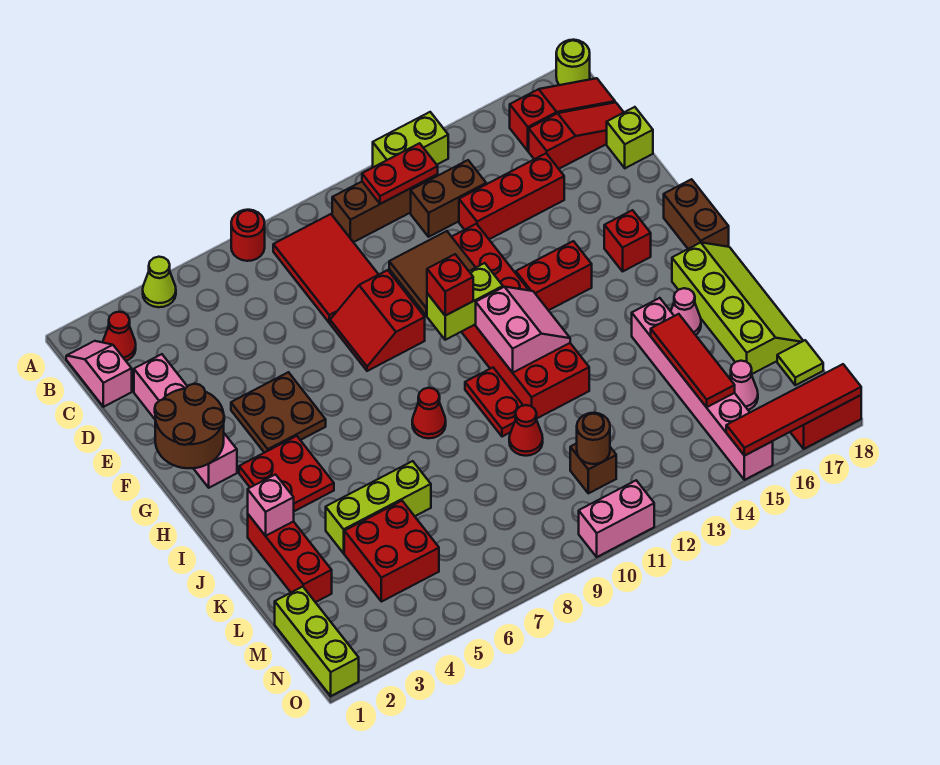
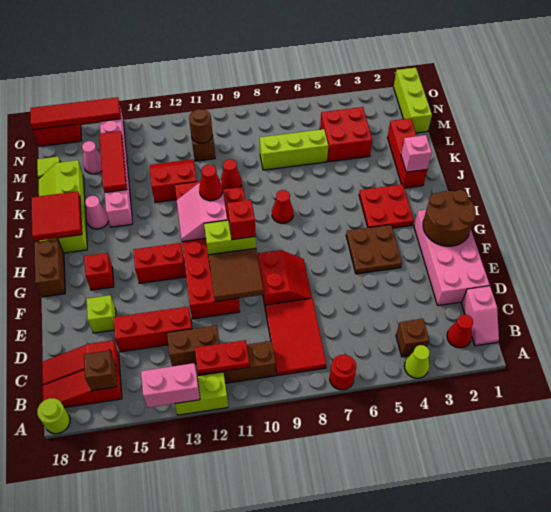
none -> brown brick B4 level 1
none -> brown brick B16 level 2
pink brick D2:G2 level 1 -> pink brick D1:G2 level 1
lime brick D18 level 1 -> lime brick E16 level 1
none -> red cone I11 level 3
none -> red tile I17:J18 level 2
lime brick K4:K6 level 1 -> lime brick L6:L8 level 1
none -> red slope K12:L13 level 1 top K
pink brick O10:O11 level 1 -> pink brick A13:A14 level 2

